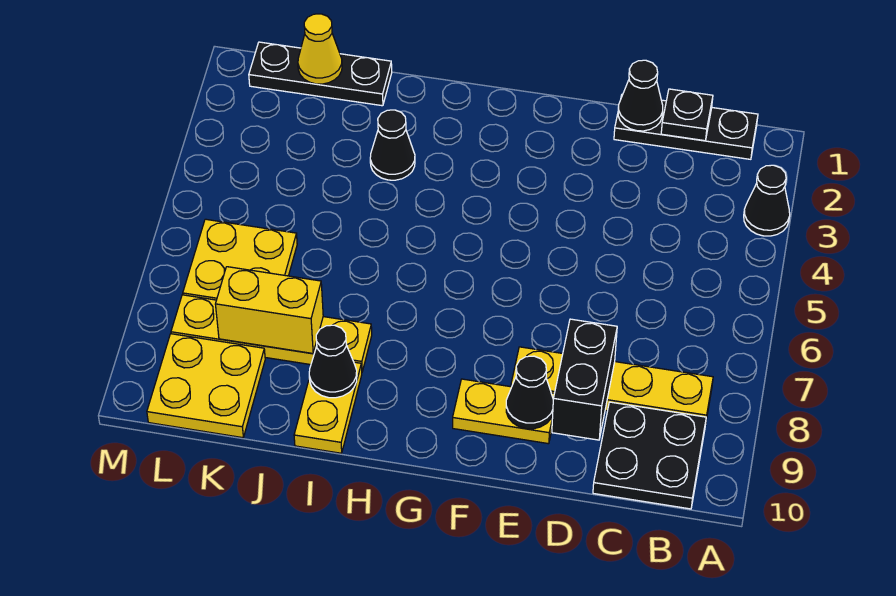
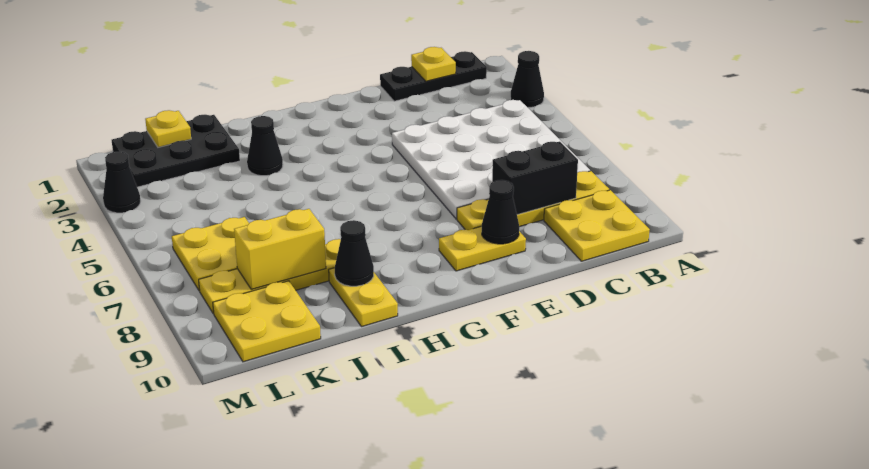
none -> white plate B4:E7 level 1
black plate B9:C10 level 1 -> yellow plate B9:C10 level 1
black plate C1 level 2 -> yellow plate C1 level 2
black cone D1 level 2 -> black cone M3 level 1
black brick D8:D9 level 2 -> black brick C8:D8 level 2
black plate J1:L1 level 1 -> black plate J1:L2 level 1
yellow cone K1 level 2 -> yellow plate K1 level 2

